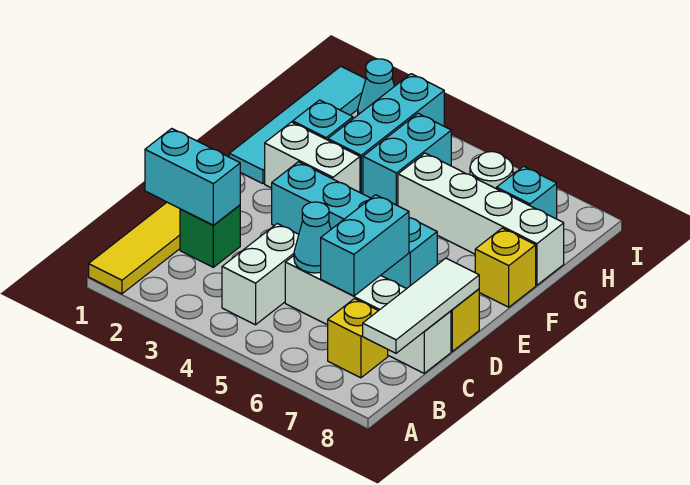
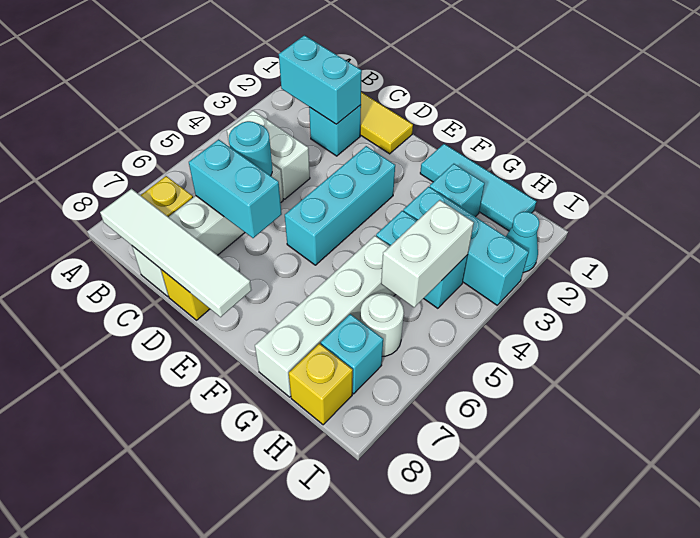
white tile B8:D8 level 2 -> white tile B8:E8 level 2
cyan brick C1:C2 level 2 -> cyan brick B2:C2 level 2
green brick C2 level 1 -> cyan brick C2 level 1
cyan cone C5 level 2 -> cyan round brick C5 level 2
cyan brick E3:E6 level 1 -> cyan brick E3:E5 level 1
cyan tile F1:I1 level 1 -> cyan tile F1:H1 level 1
white brick F2:F3 level 1 -> white brick H4:H5 level 2
yellow brick F8 level 1 -> yellow brick H8 level 1

